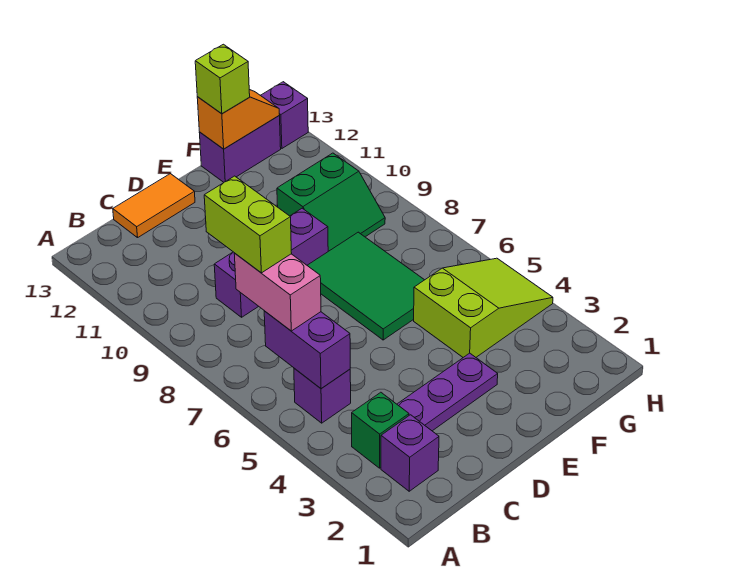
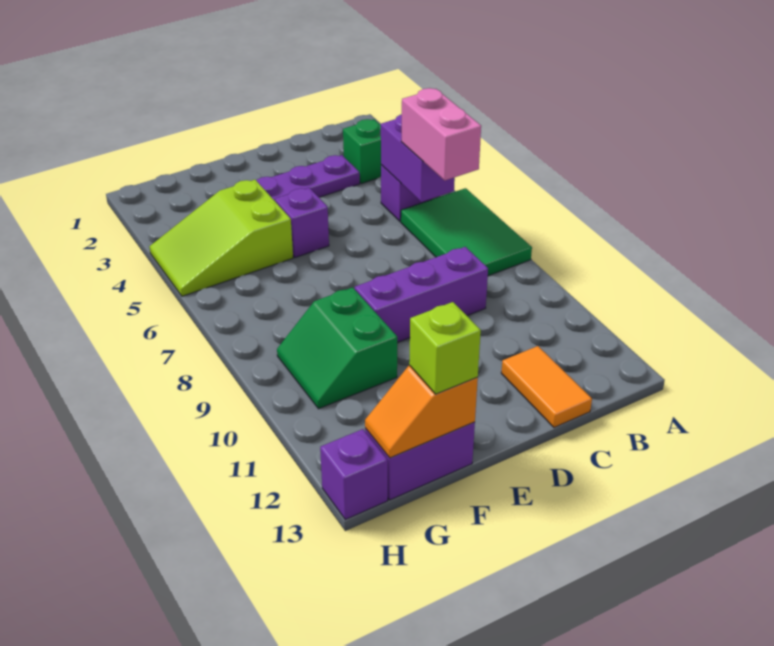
purple brick B2 level 1 -> purple brick E5 level 1
lime brick B7:B8 level 4 -> none
orange tile C13:D13 level 1 -> orange tile C12:C13 level 1
green tile E6:F8 level 1 -> green tile A6:B8 level 1
green slope F9:G10 level 1 top 10 -> green slope F9:G10 level 1 top F

